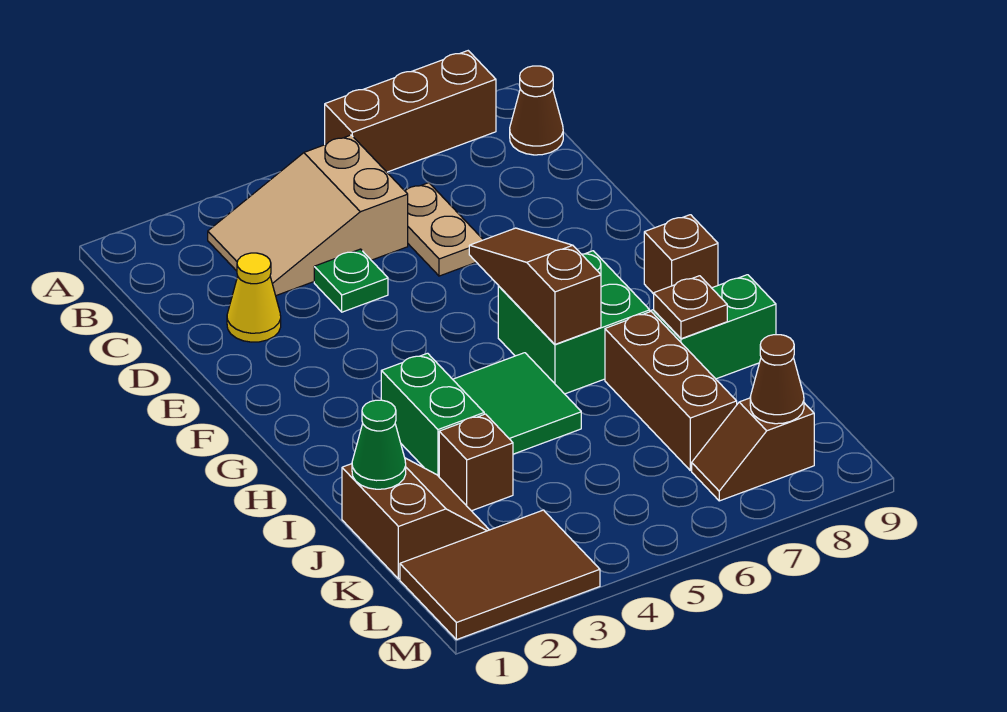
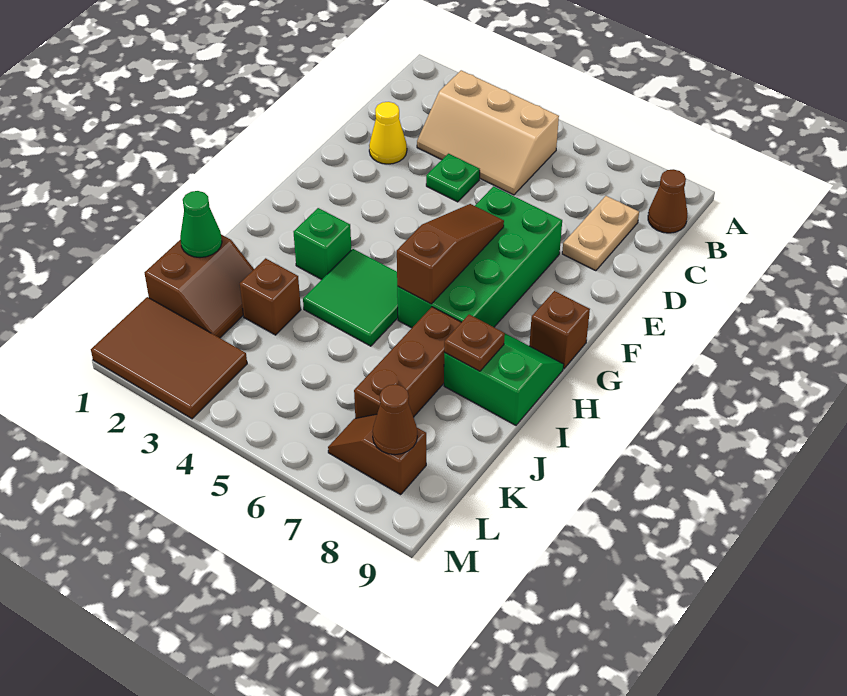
brown brick A6:A8 level 1 -> none
tan slope B3:C5 level 1 top 5 -> tan slope B3:C5 level 1 top B
tan plate C6:D6 level 1 -> tan plate C8:D8 level 1
green brick G6:H7 level 1 -> green brick E6:H7 level 1
green brick H3:I3 level 1 -> green brick H3 level 1

